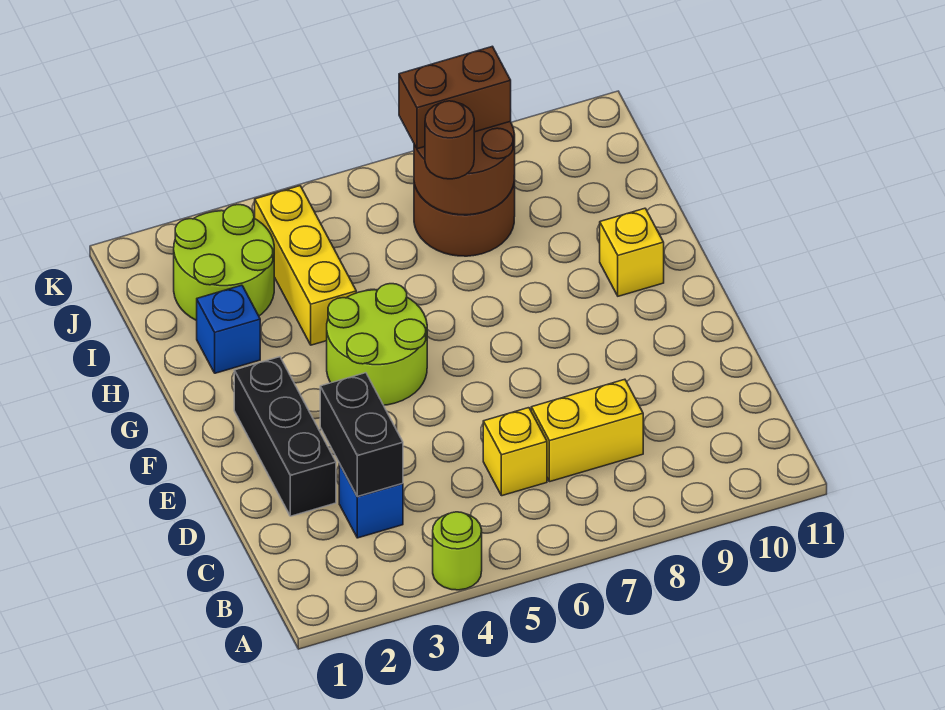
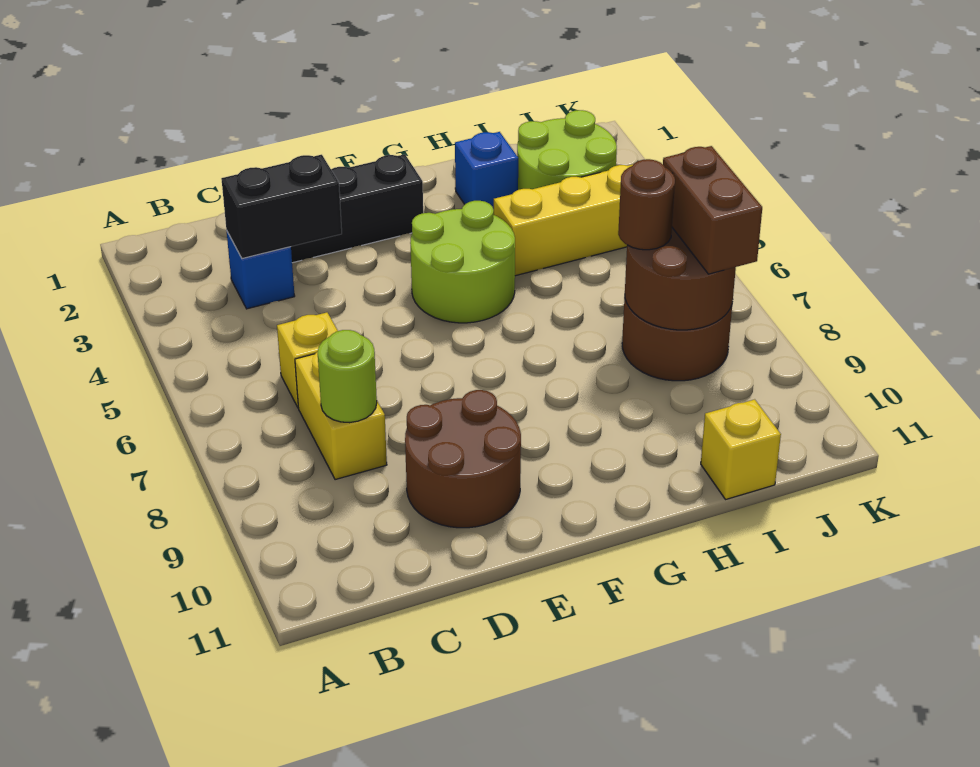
lime round brick A4 level 1 -> lime round brick C8 level 2
none -> brown round brick D9:E10 level 1
yellow brick G10 level 1 -> yellow brick I11 level 1

